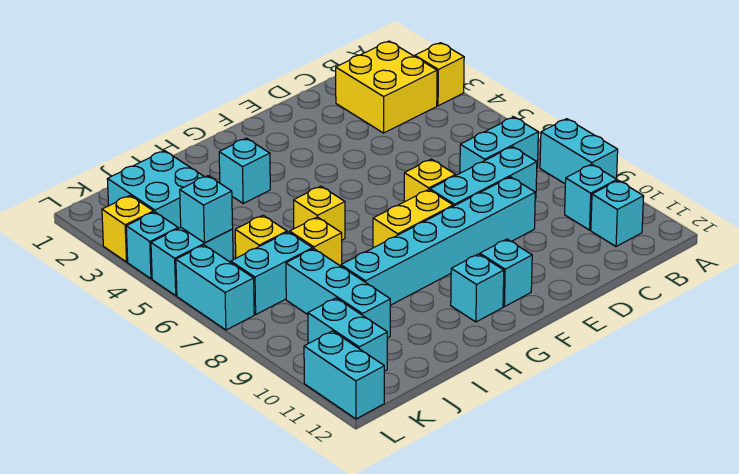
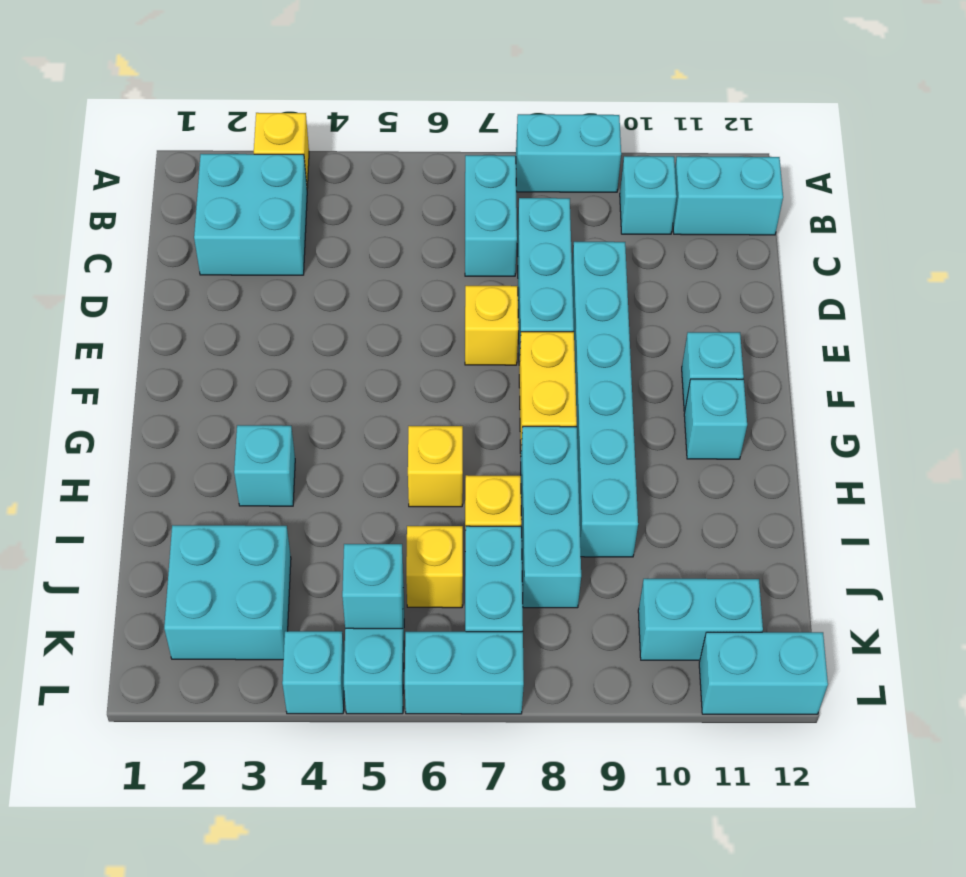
yellow brick B2:C3 level 1 -> cyan brick B2:C3 level 1
cyan brick B11 level 1 -> cyan brick B11:B12 level 1
cyan brick J8:J10 level 1 -> cyan brick H8:J8 level 1
yellow brick L3 level 1 -> none

